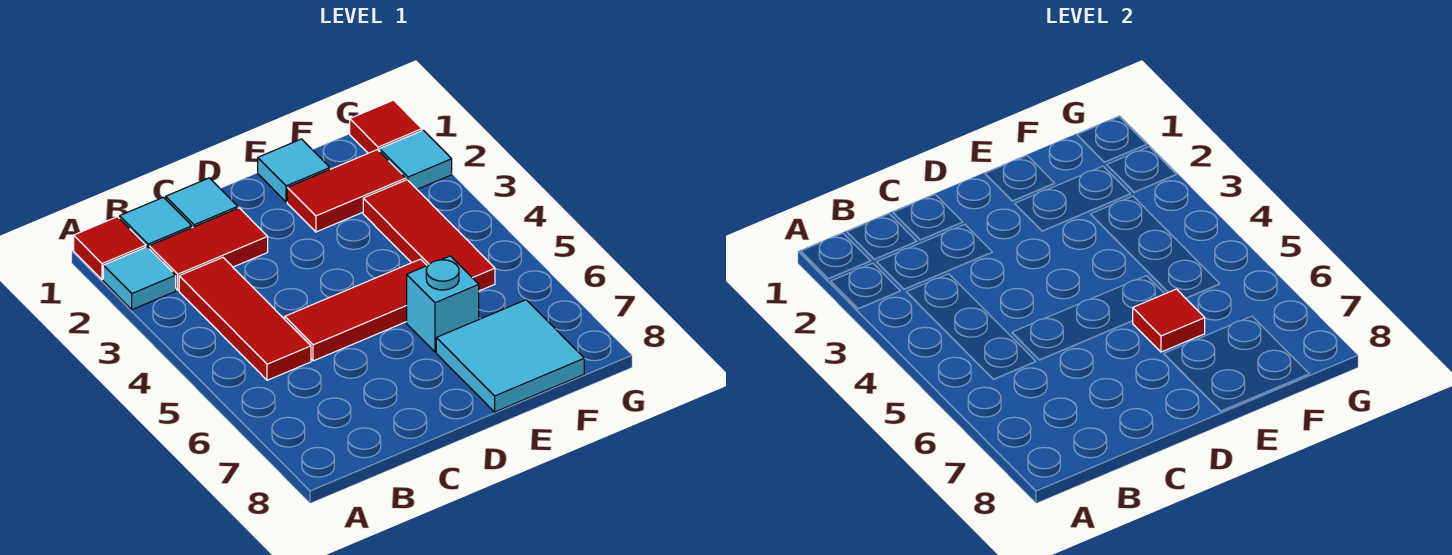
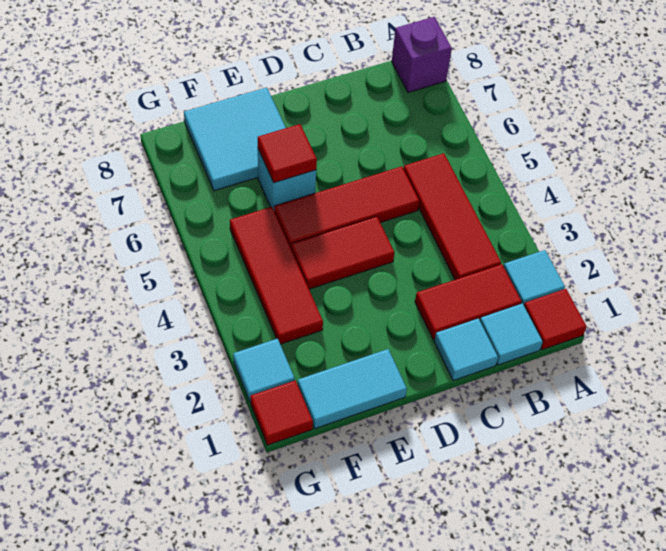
none -> purple brick A8 level 1
cyan tile E1 level 1 -> cyan tile E1:F1 level 1
red tile E2:F2 level 1 -> red tile D4:E4 level 1

